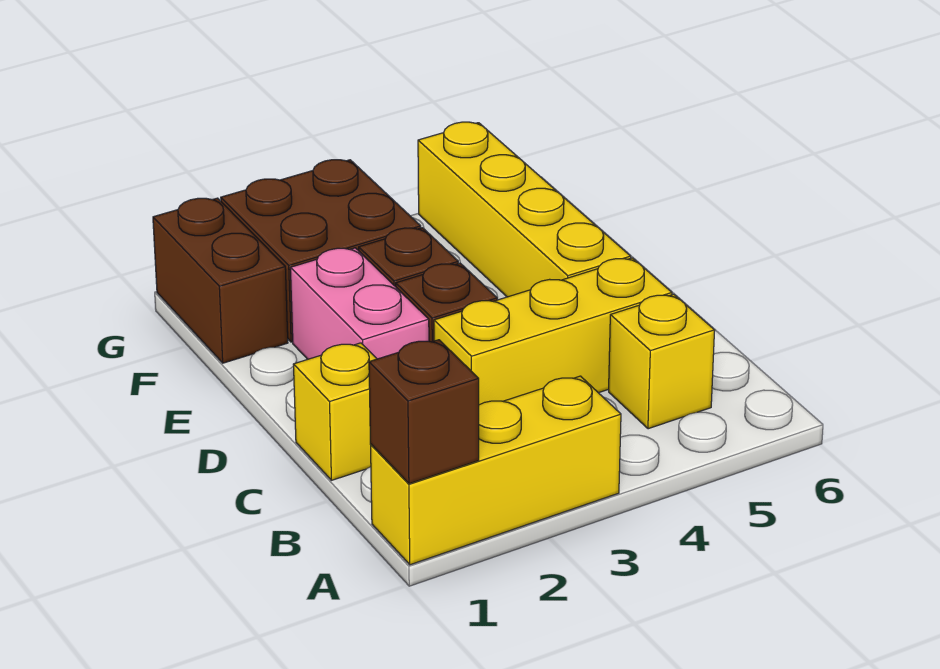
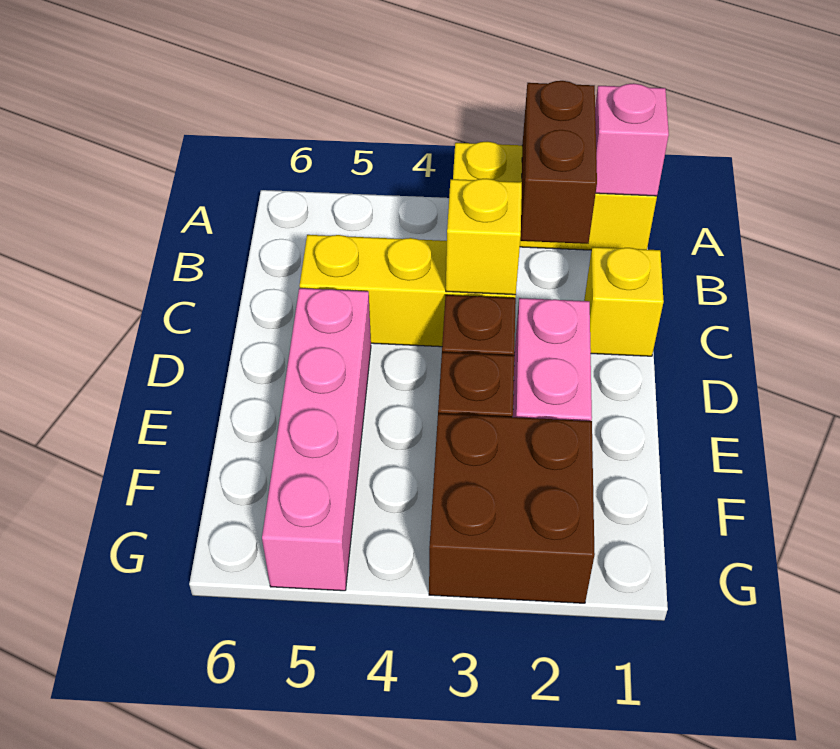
brown brick A1 level 2 -> pink brick A1 level 2
yellow brick B5 level 1 -> yellow brick C3 level 2
yellow brick D5:G5 level 1 -> pink brick D5:G5 level 1
brown brick F1:G1 level 1 -> brown brick A2:B2 level 2

